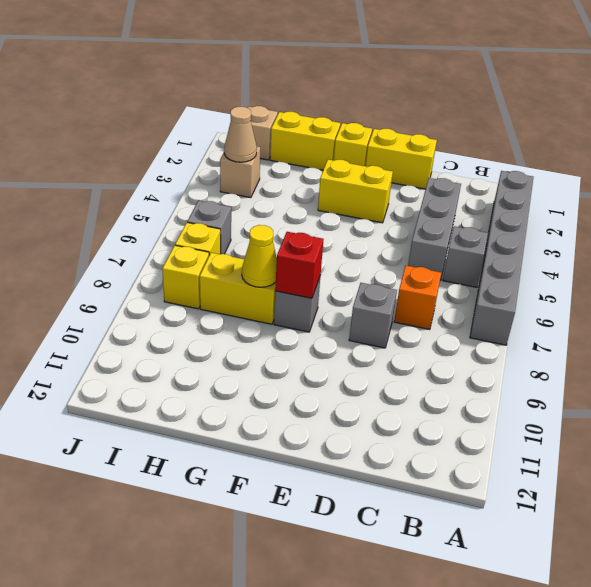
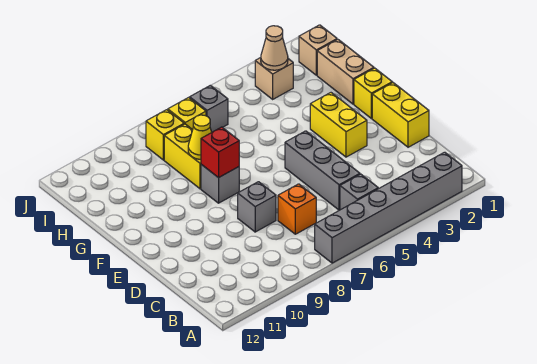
grey brick C3:C5 level 1 -> grey brick C5:E5 level 1
yellow brick G1:H1 level 1 -> tan brick G1:H1 level 1

